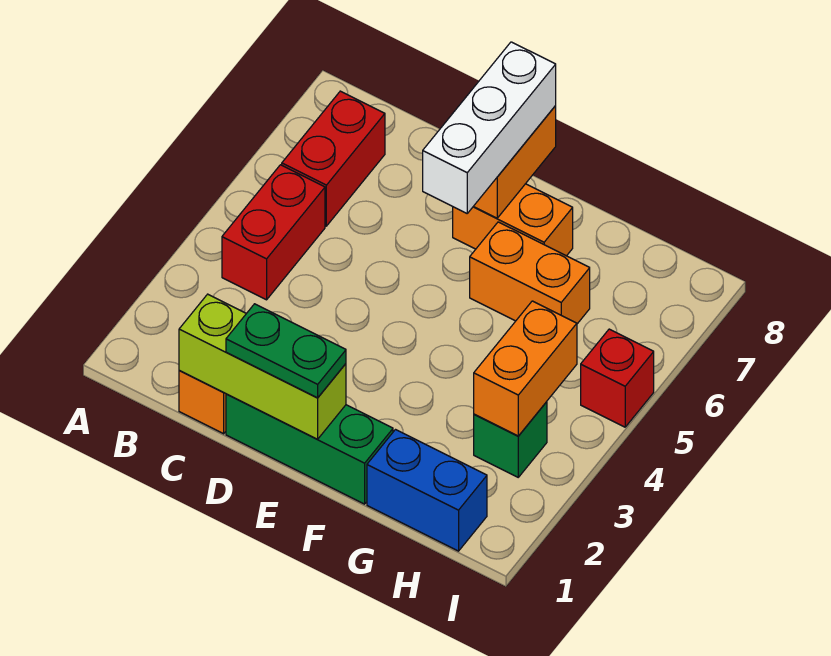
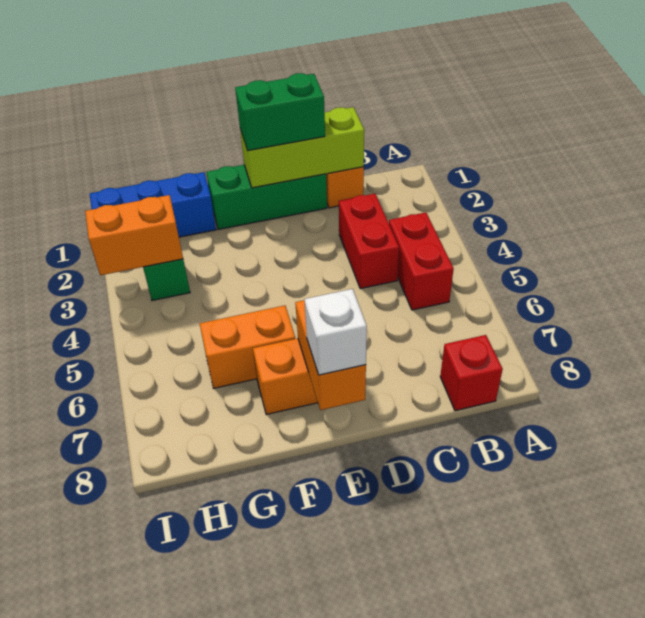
red brick B6:B7 level 1 -> red brick C3:C4 level 1
green plate D1:E1 level 3 -> green brick D1:E1 level 3
white brick E6:E8 level 3 -> white brick E8 level 3
blue brick G1:H1 level 1 -> blue brick G1:I1 level 1
orange brick H3:H4 level 2 -> orange brick H3:I3 level 2
red brick I5 level 1 -> red brick B8 level 1

